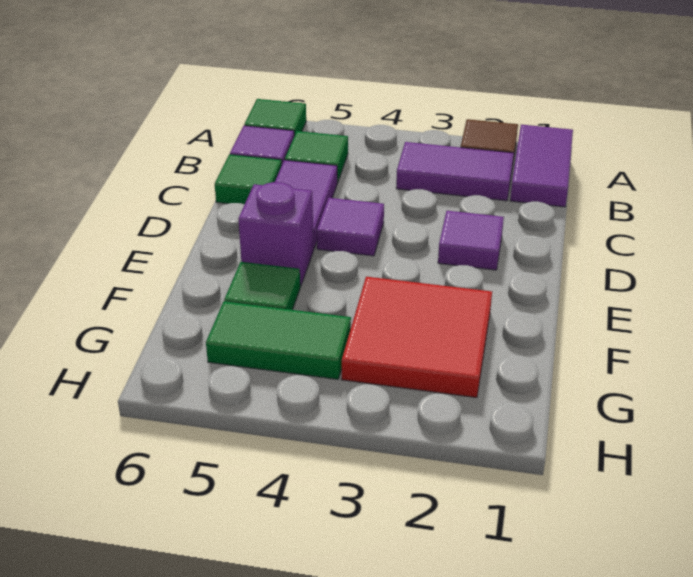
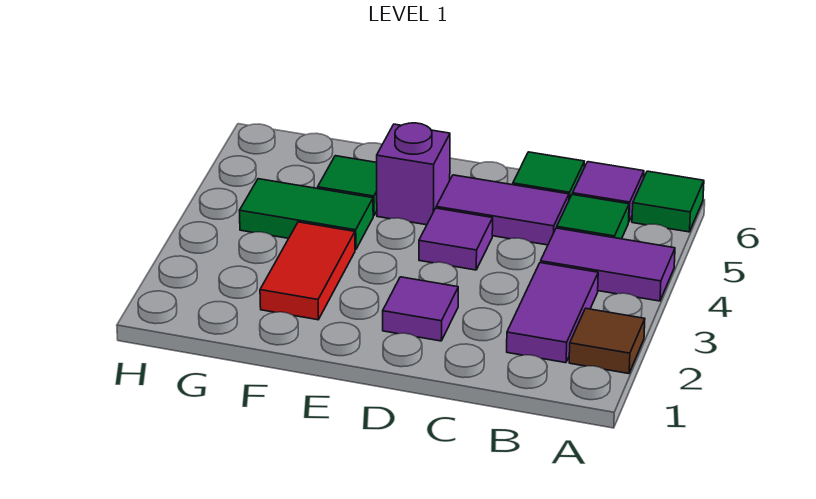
purple tile A1:B1 level 1 -> purple tile A4:B4 level 1
red tile F2:G3 level 1 -> red tile F2:F3 level 1
green tile G4:G5 level 1 -> green tile F4:G4 level 1

